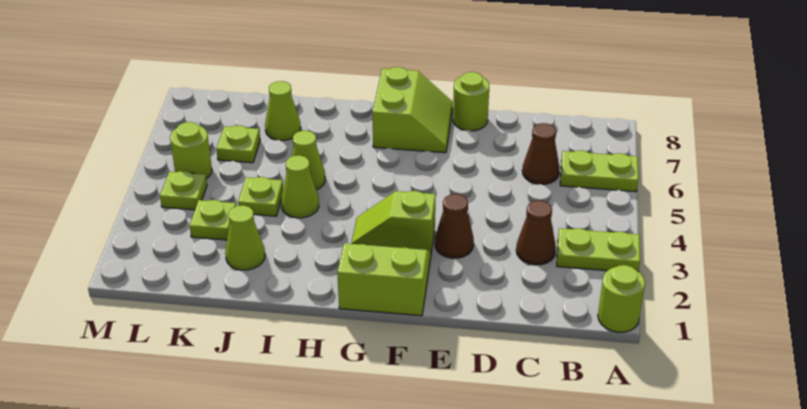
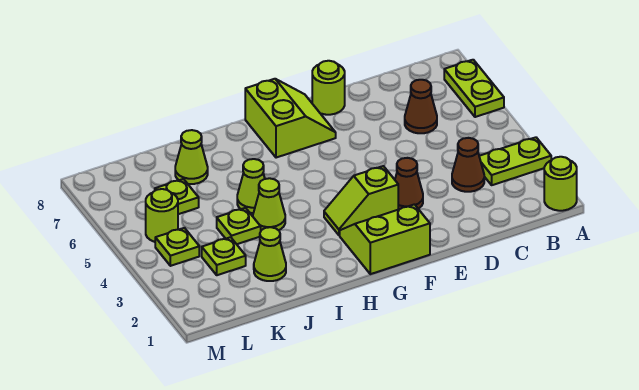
lime plate A6:B6 level 1 -> lime plate A6:A7 level 1

